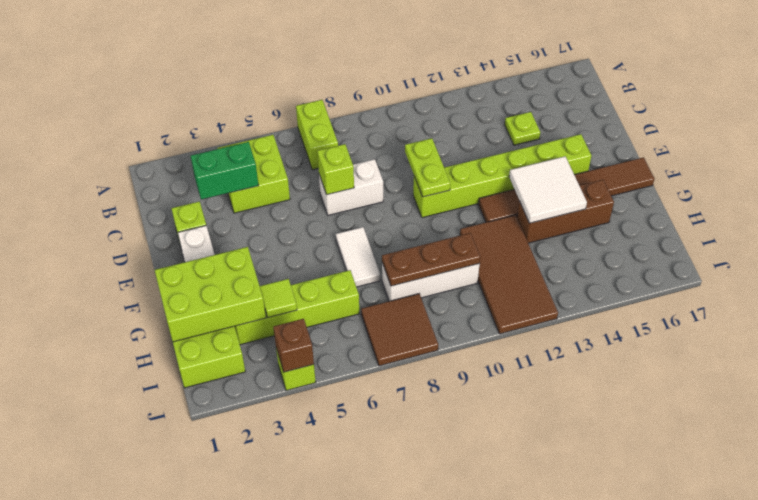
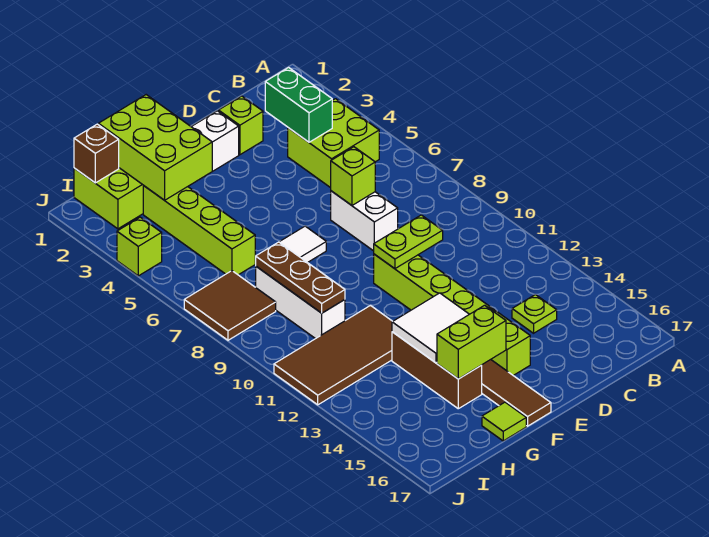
lime brick A7:B7 level 1 -> lime brick F15:G15 level 2
lime tile H4 level 2 -> lime tile G17 level 1
brown brick J4 level 2 -> brown brick I1 level 2

